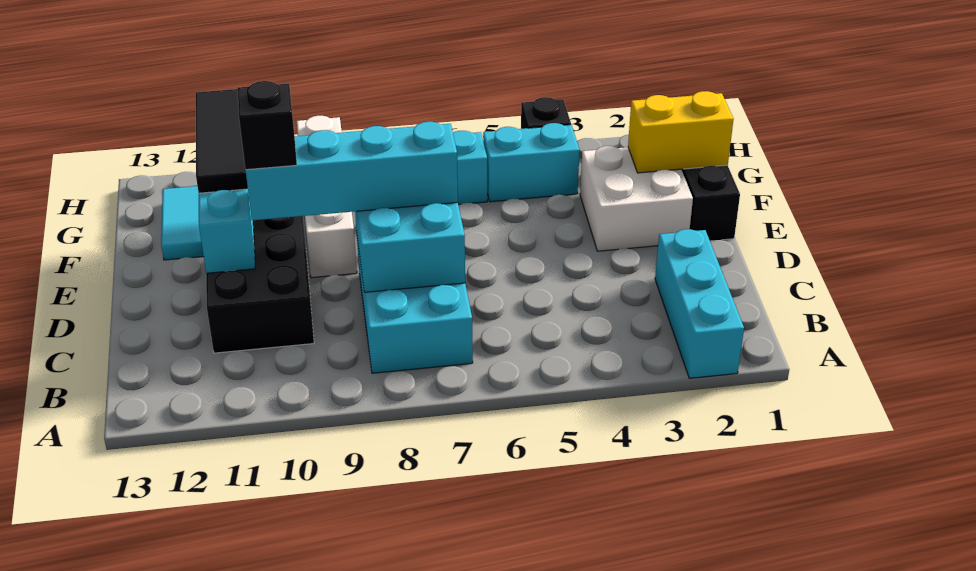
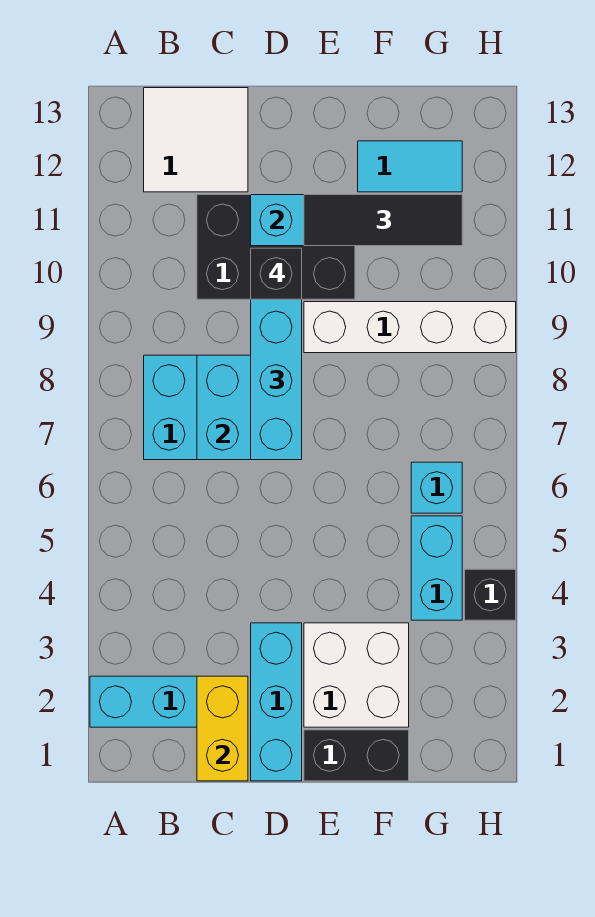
none -> white tile B12:C13 level 1
none -> cyan brick D1:D3 level 1
yellow brick F1:F2 level 2 -> yellow brick C1:C2 level 2

